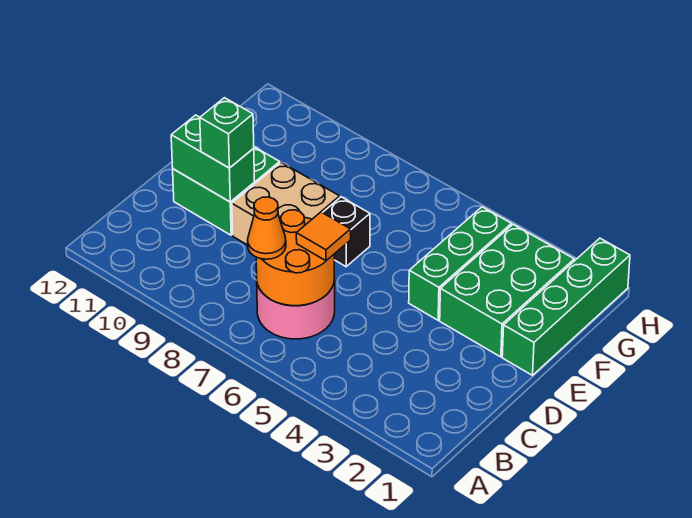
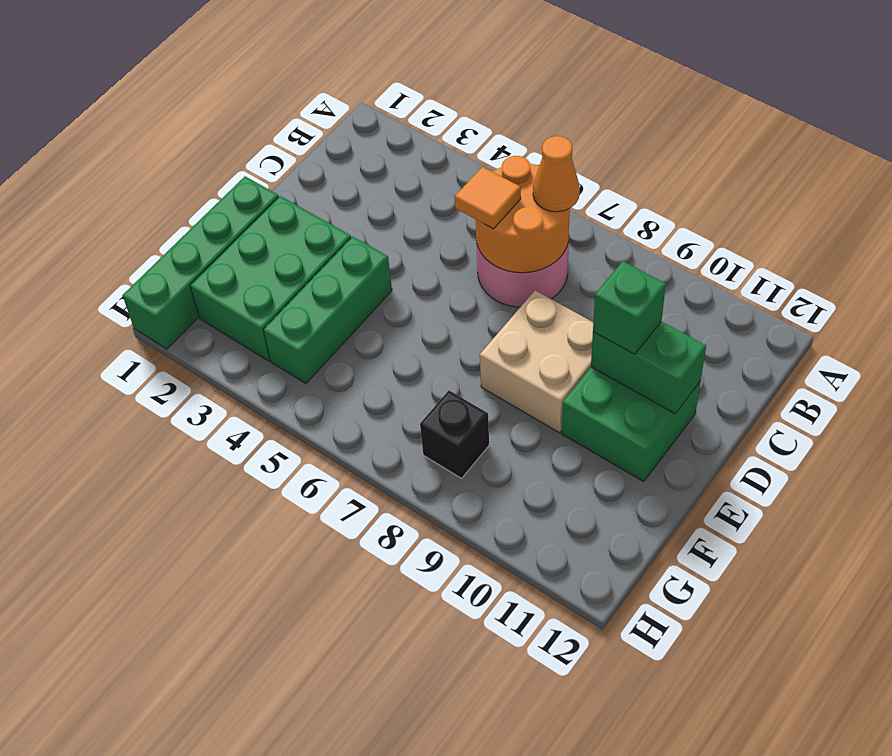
black brick E7 level 1 -> black brick G8 level 1

